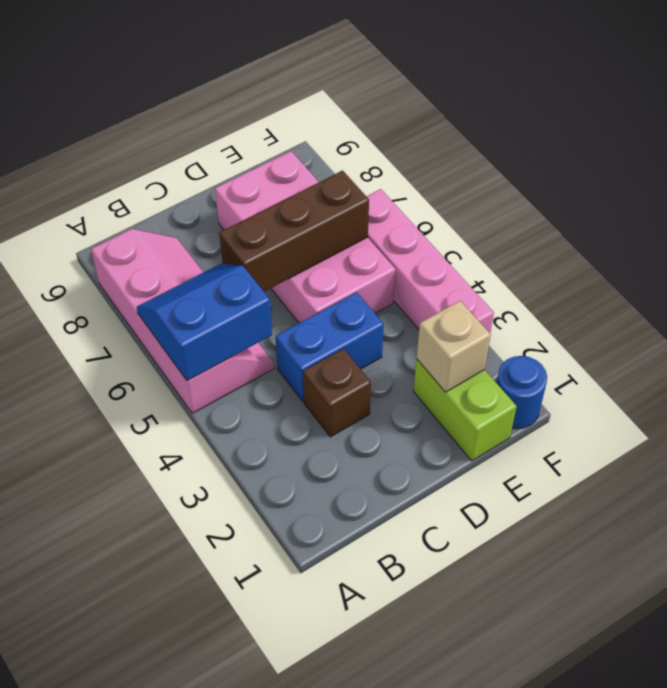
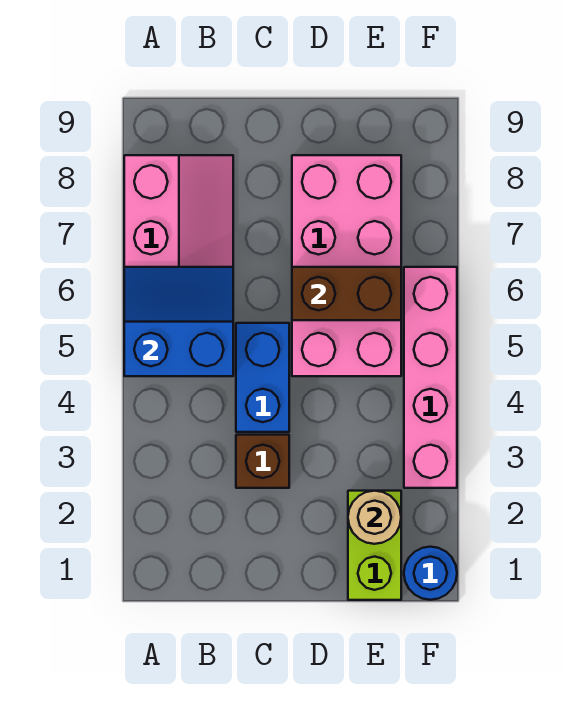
blue brick C4:D4 level 1 -> blue brick C4:C5 level 1
brown brick C6:E6 level 2 -> brown brick D6:E6 level 2
tan brick E2 level 2 -> tan round brick E2 level 2

